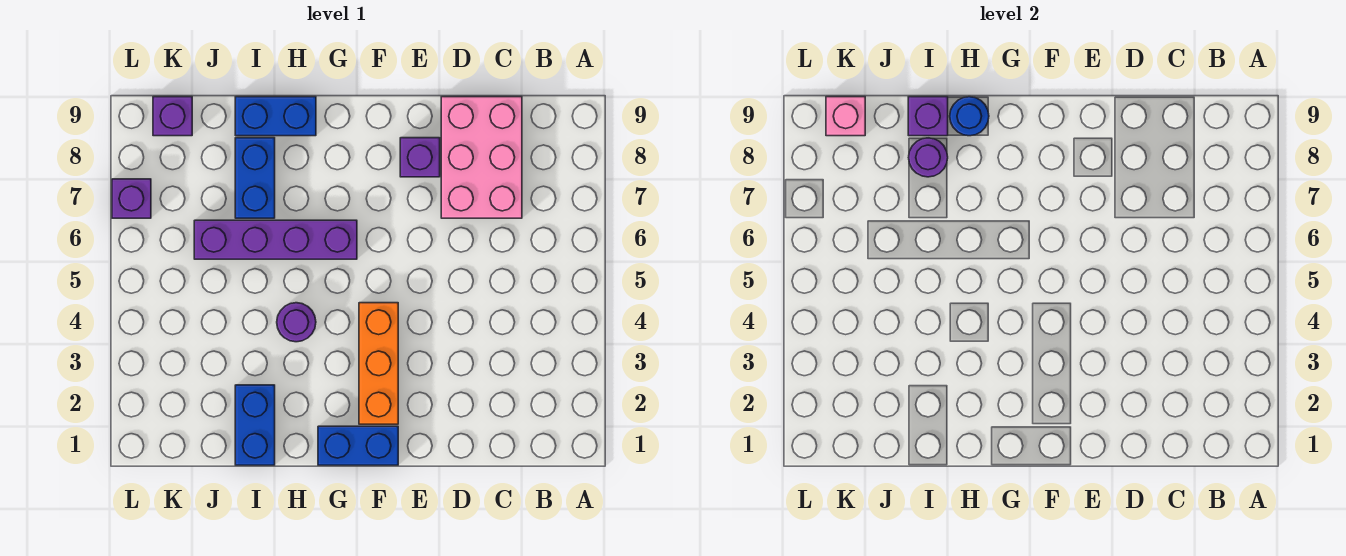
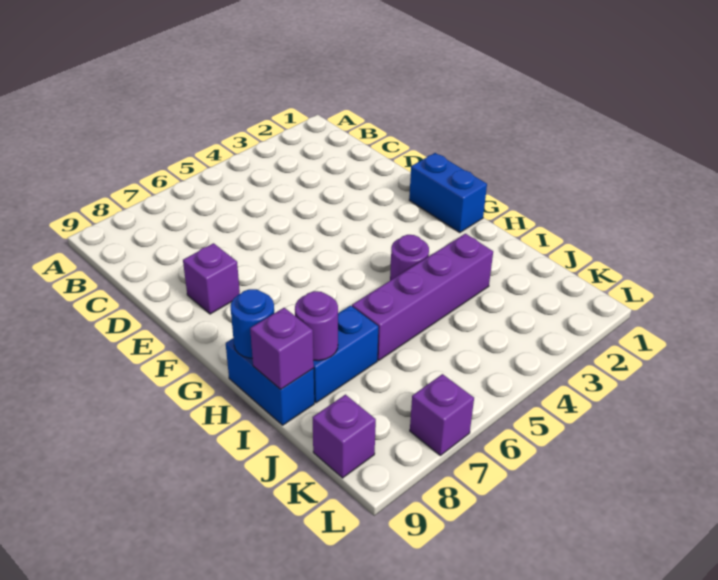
pink brick C7:D9 level 1 -> none
orange brick F2:F4 level 1 -> none
purple brick G6:J6 level 1 -> purple brick I3:I6 level 1
blue brick I1:I2 level 1 -> none
pink brick K9 level 2 -> none

